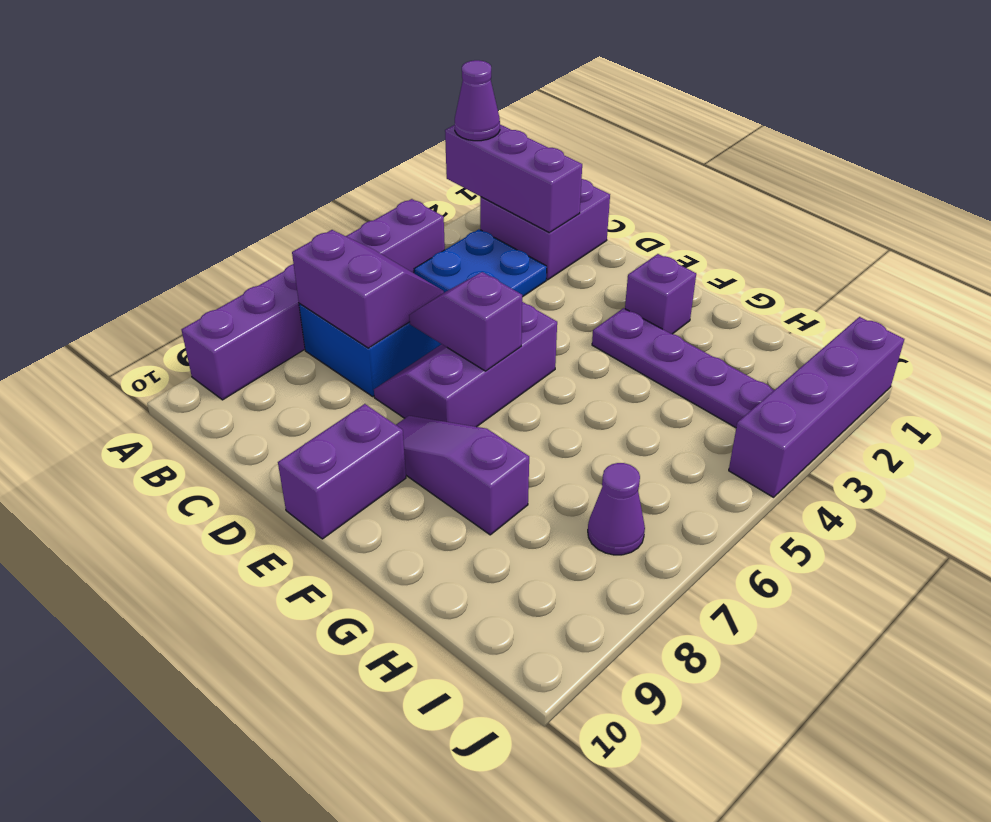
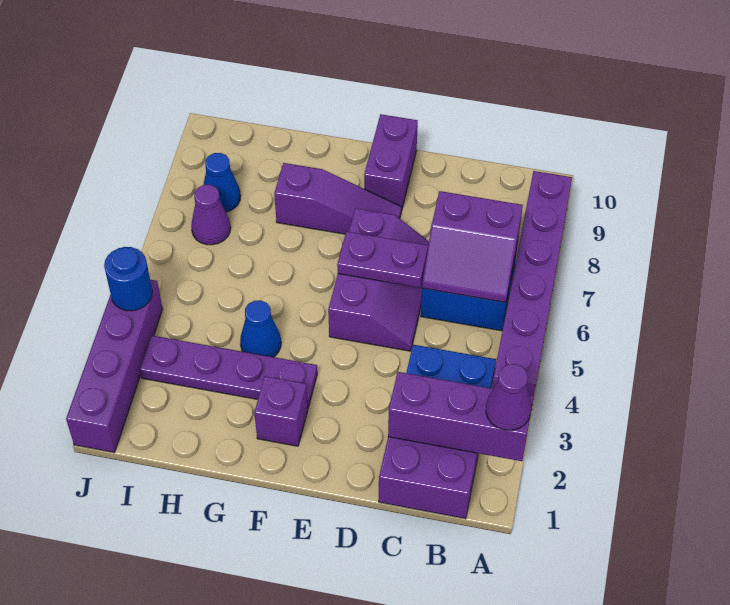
purple slope D6:E6 level 2 top E -> purple plate D6:E6 level 2
none -> blue cone G4 level 1
none -> blue cone I8 level 1
none -> blue round brick J4 level 2

